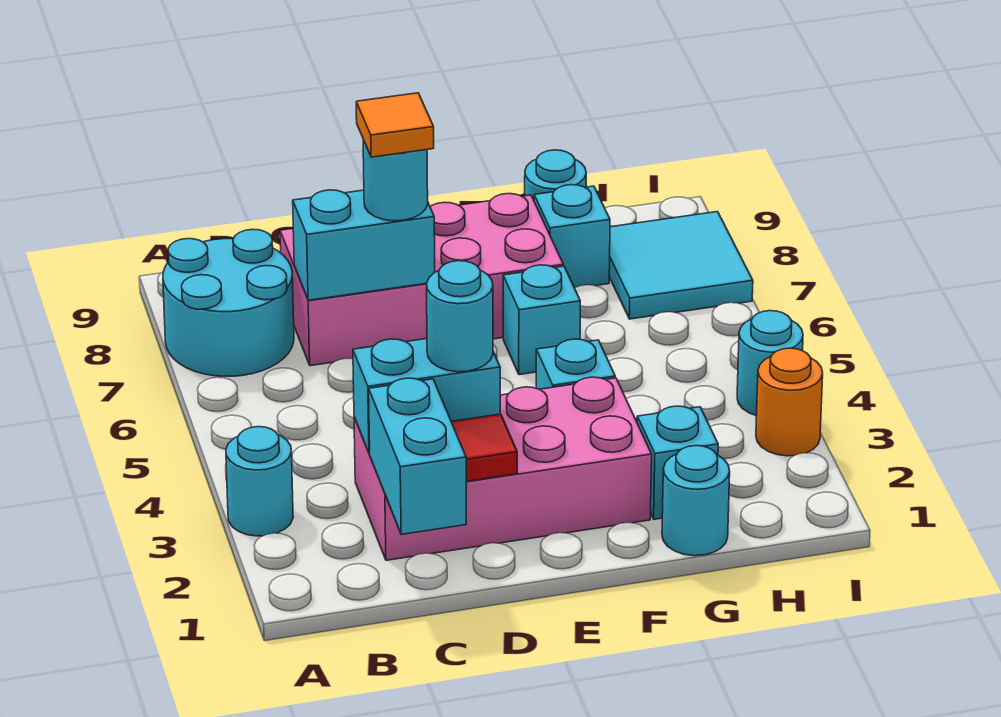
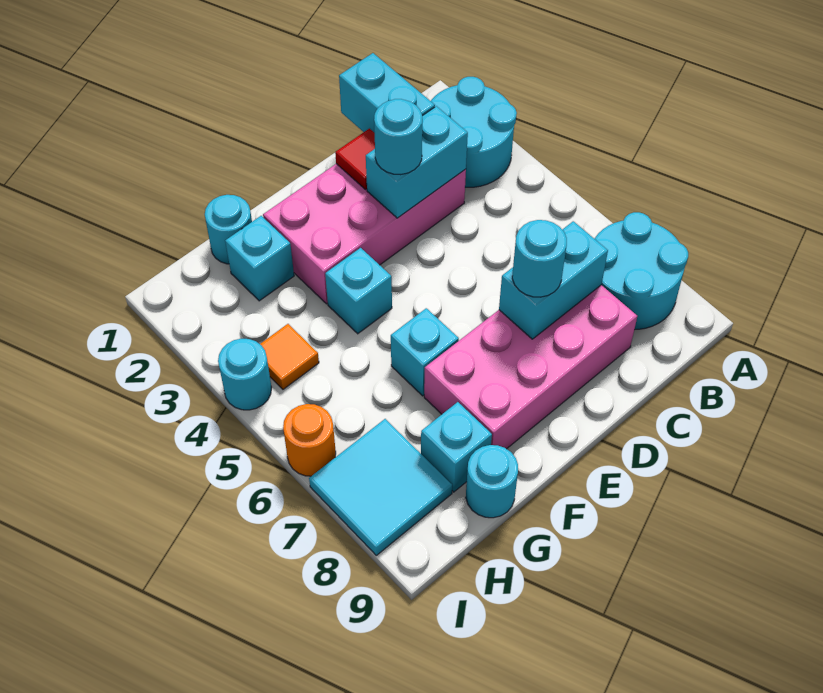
cyan round brick A3 level 1 -> cyan round brick A2:B3 level 1
orange tile D7 level 4 -> orange tile H4 level 1
orange round brick I3 level 1 -> orange round brick I6 level 1

